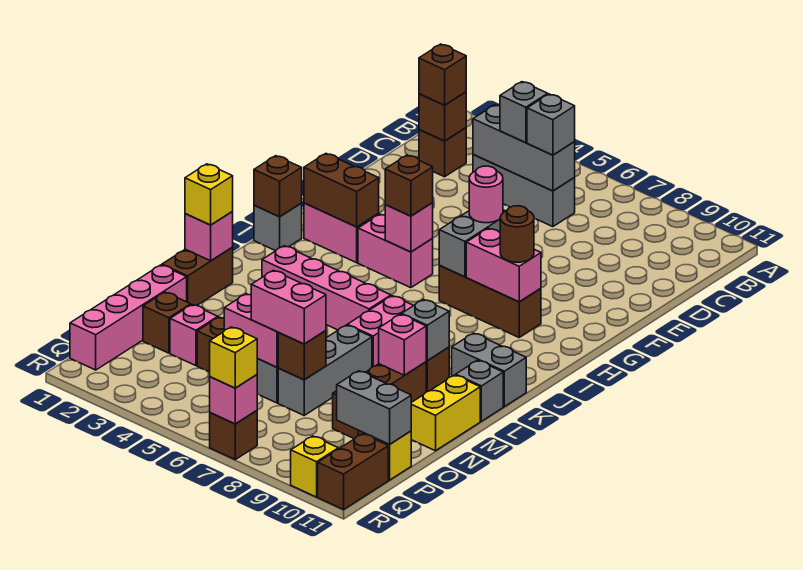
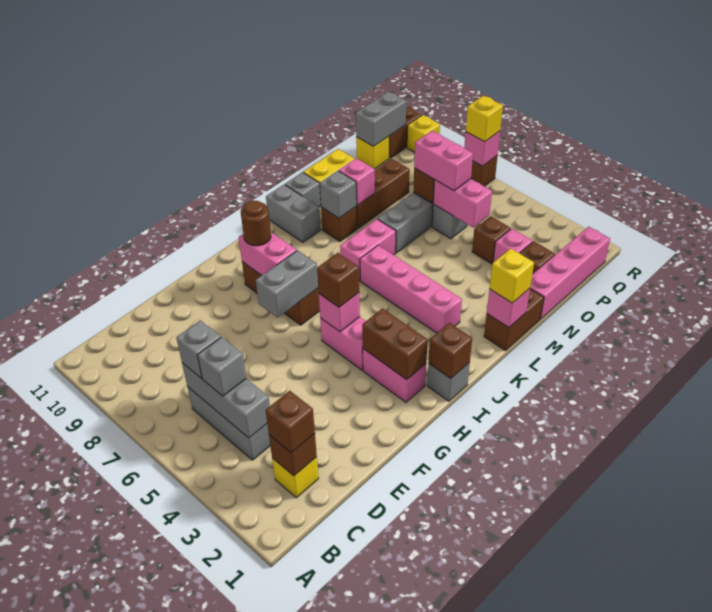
brown brick C2 level 1 -> yellow brick C2 level 1
pink round brick G7 level 3 -> none
grey brick P10:P11 level 2 -> grey brick P11:Q11 level 2

